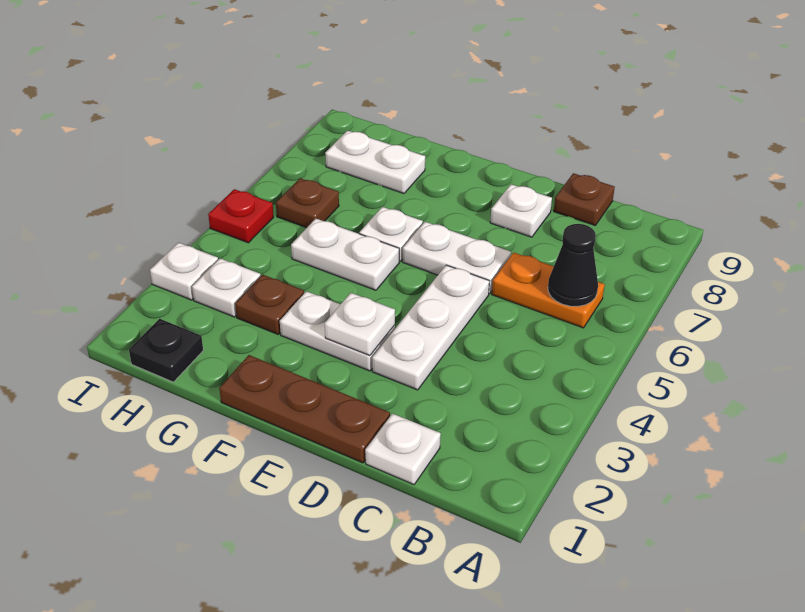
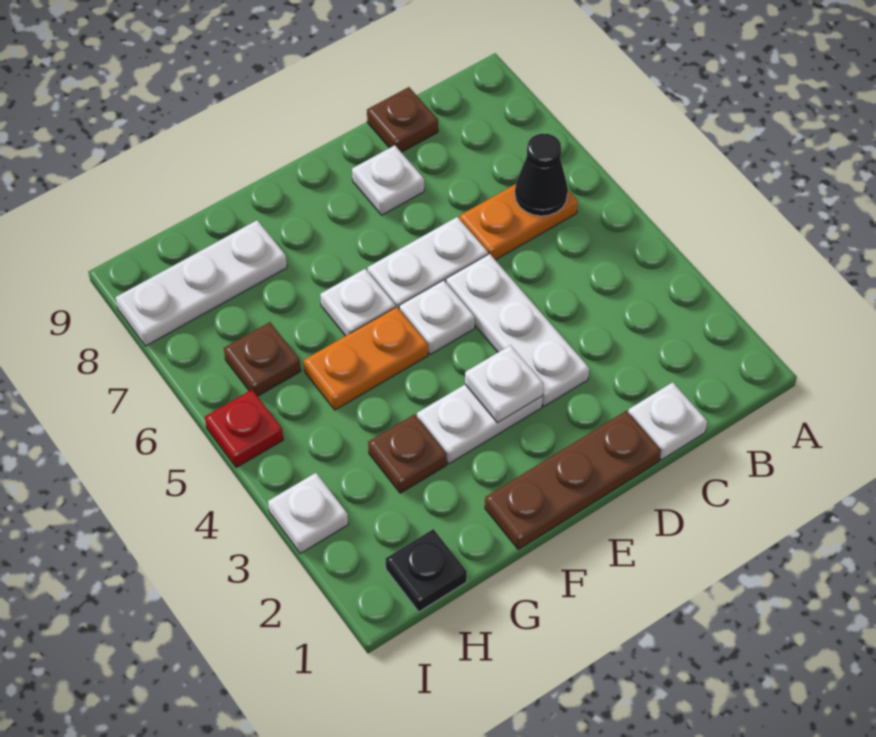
white plate F5:G5 level 1 -> orange plate F5:G5 level 1
white plate G8:H8 level 1 -> white plate G8:I8 level 1
white plate H3 level 1 -> white plate E5 level 1

